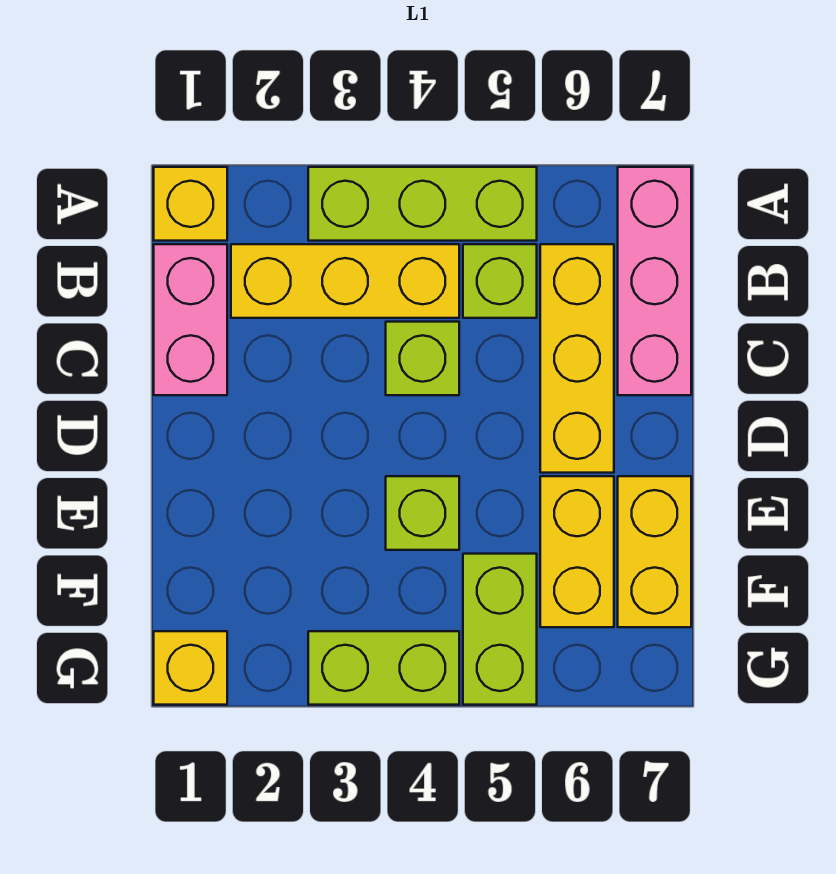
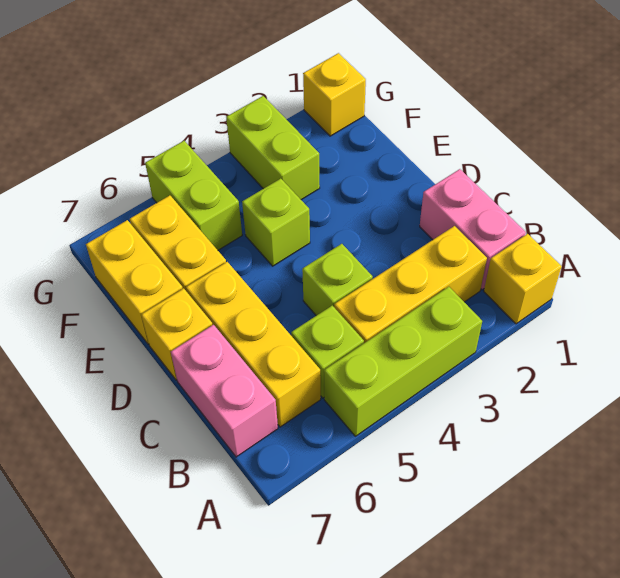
pink brick A7:C7 level 1 -> pink brick B7:C7 level 1
none -> yellow brick D7 level 1
lime brick G3:G4 level 1 -> lime brick F3:G3 level 1

